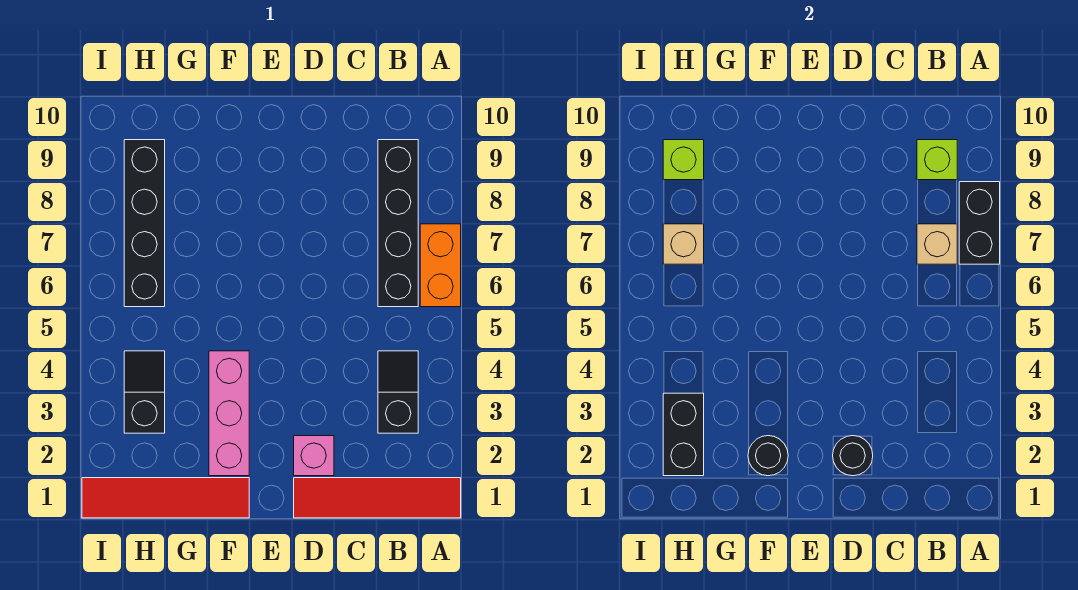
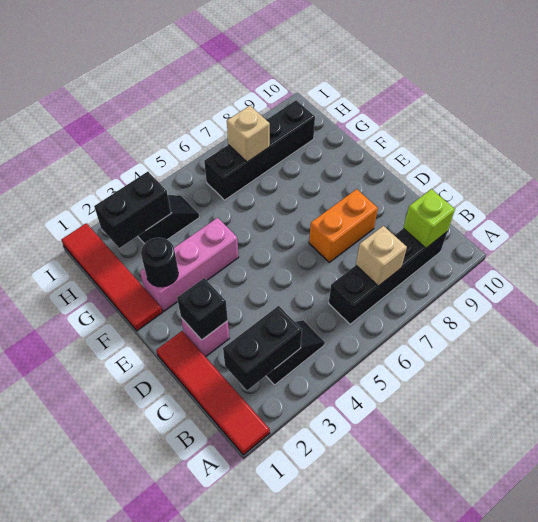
orange brick A6:A7 level 1 -> orange brick D7:D8 level 1
black brick A7:A8 level 2 -> black brick B2:B3 level 2
black round brick D2 level 2 -> black brick D2 level 2
lime brick H9 level 2 -> none

